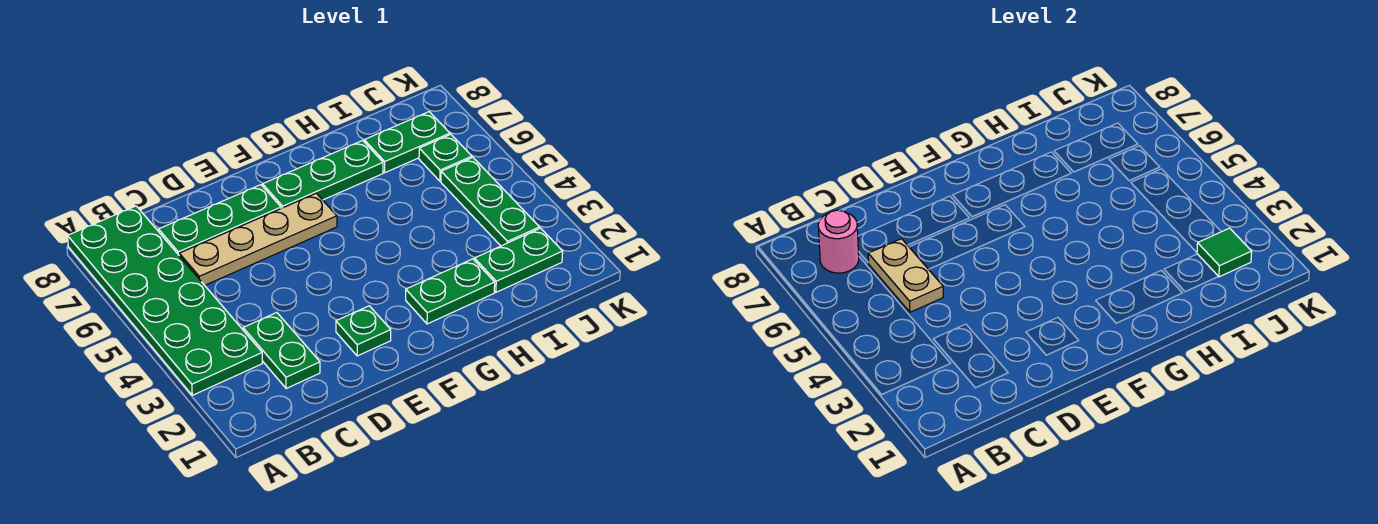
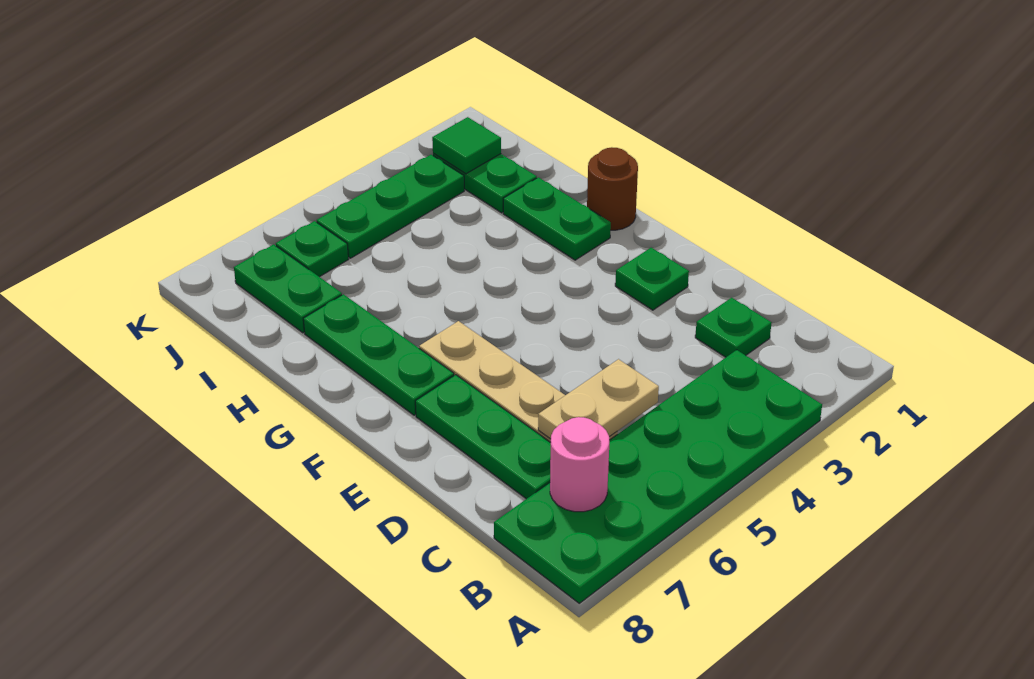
green plate C2:C3 level 1 -> green plate C2 level 1
none -> brown round brick G1 level 1

